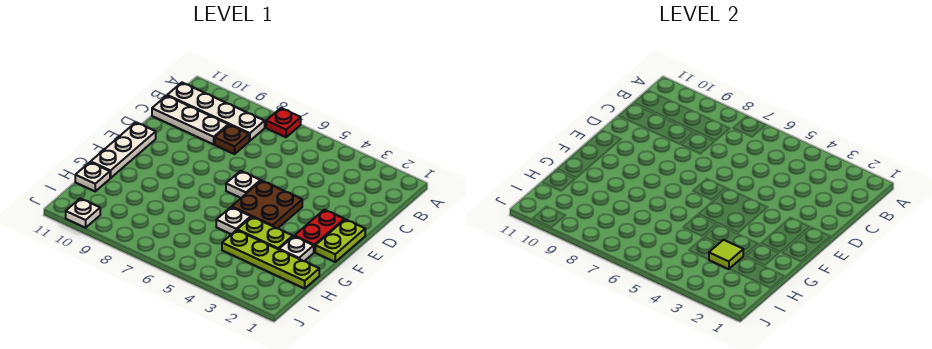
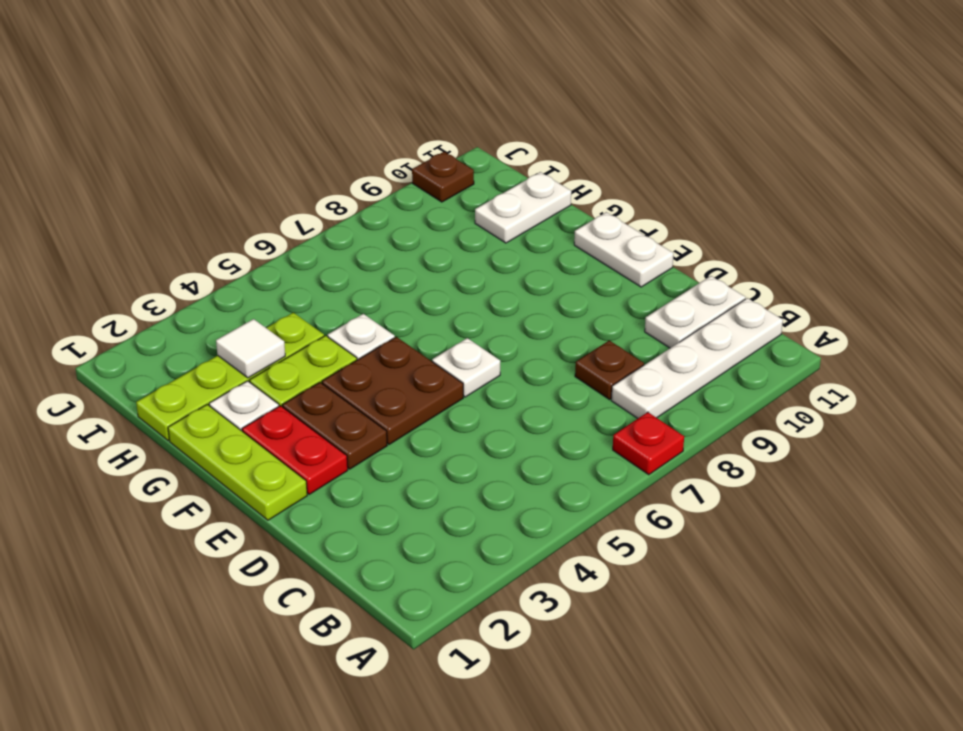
white plate C9:C11 level 1 -> white plate C10:C11 level 1
lime plate E1:F1 level 1 -> lime plate E1:G1 level 1
none -> brown plate E3:F3 level 1
white plate E11:G11 level 1 -> white plate E11:F11 level 1
lime tile H3 level 2 -> white tile H3 level 2
white plate H11 level 1 -> white plate H10:H11 level 1
white plate J10 level 1 -> brown plate J10 level 1

